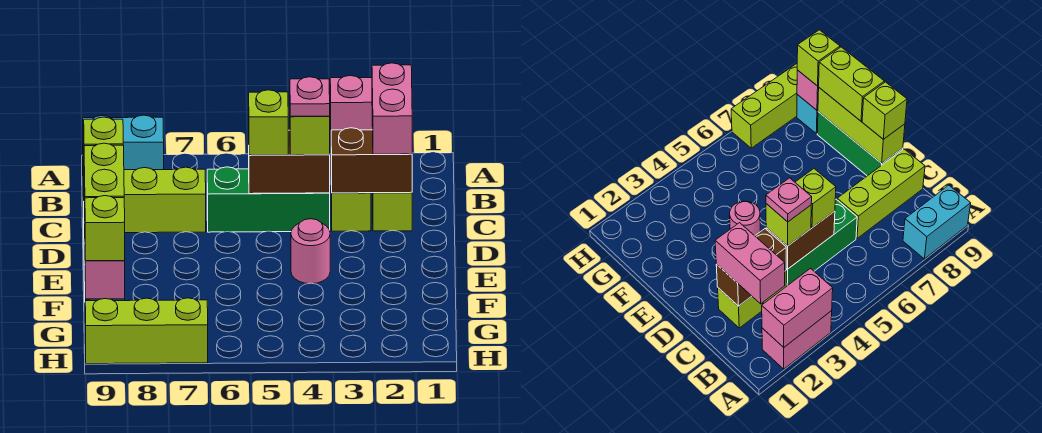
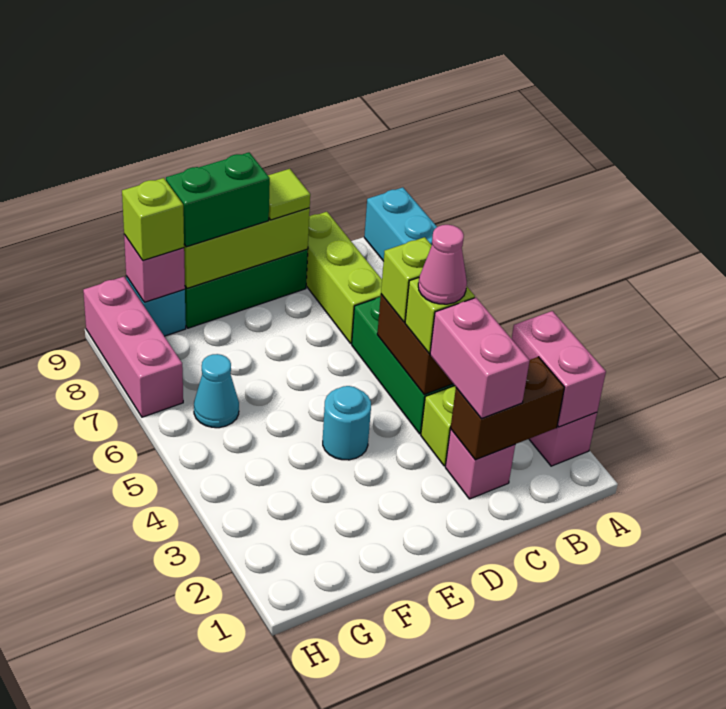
pink brick B2:C2 level 3 -> pink brick C2:C3 level 3
lime brick C2 level 1 -> pink brick C2 level 1
brown brick C2:C3 level 2 -> brown brick B2:C2 level 2
pink plate C4 level 4 -> pink cone C4 level 4
lime brick D9 level 3 -> lime tile D9 level 3
pink round brick E4 level 1 -> cyan round brick E4 level 1
lime brick E9:F9 level 3 -> green brick E9:F9 level 3
none -> cyan cone G6 level 1
lime brick H7:H9 level 1 -> pink brick H7:H9 level 1

